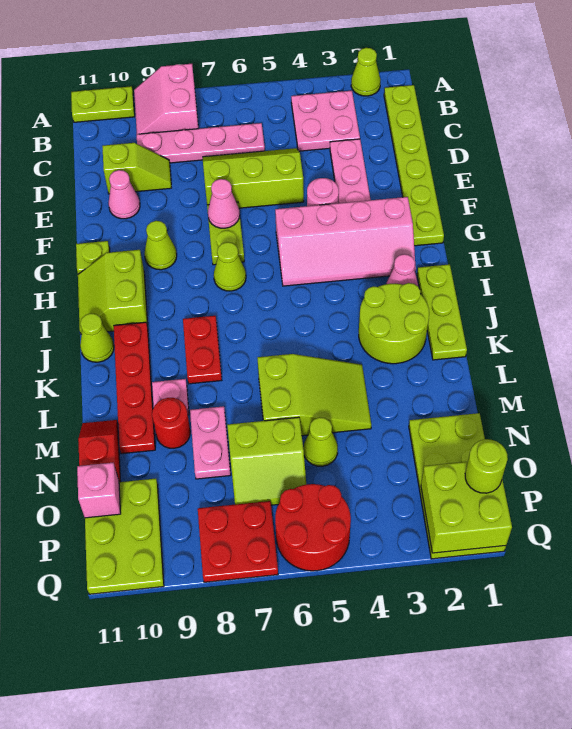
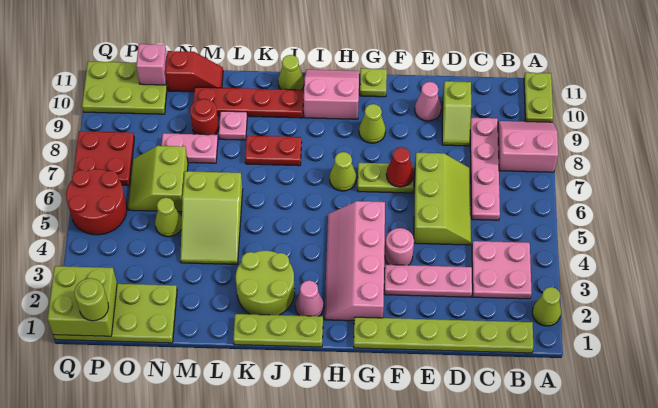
pink cone F7 level 2 -> red cone F7 level 2
lime slope H10:I11 level 1 top 10 -> pink slope H10:I11 level 1 top 10

